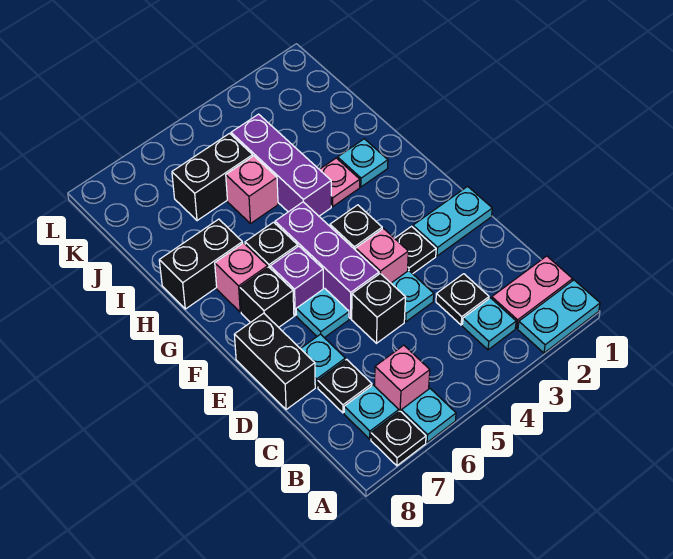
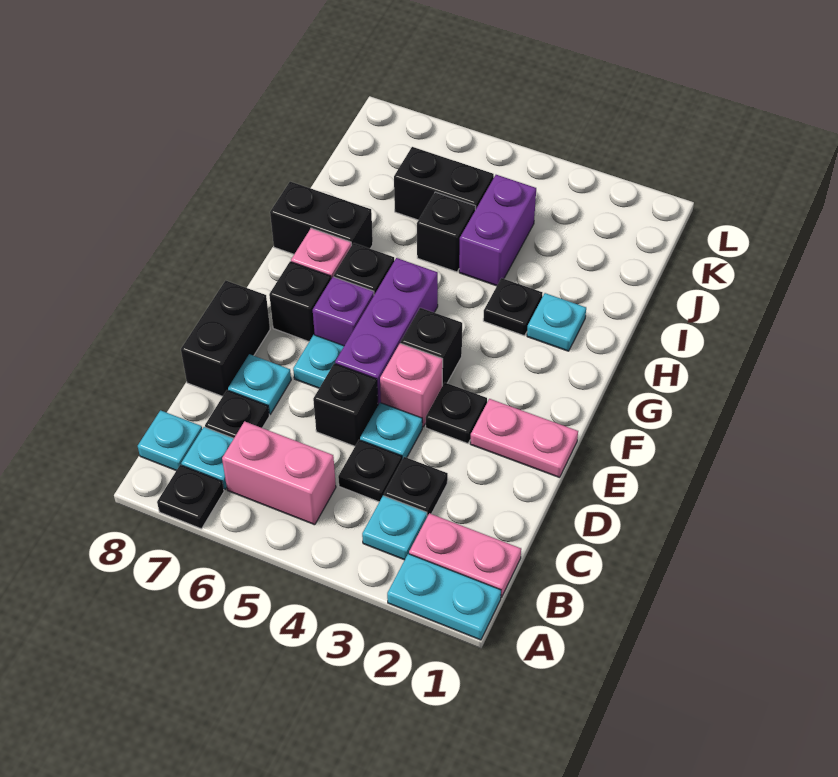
cyan plate A6 level 1 -> cyan plate B8 level 1
pink brick B6 level 1 -> pink brick B5:B6 level 1
none -> black plate C4 level 1
cyan plate E1:E2 level 1 -> pink plate E1:E2 level 1
pink plate H3 level 1 -> black plate H3 level 1
purple brick H4:J4 level 1 -> purple brick I4:J4 level 1
pink brick I5 level 1 -> black brick I5 level 1

